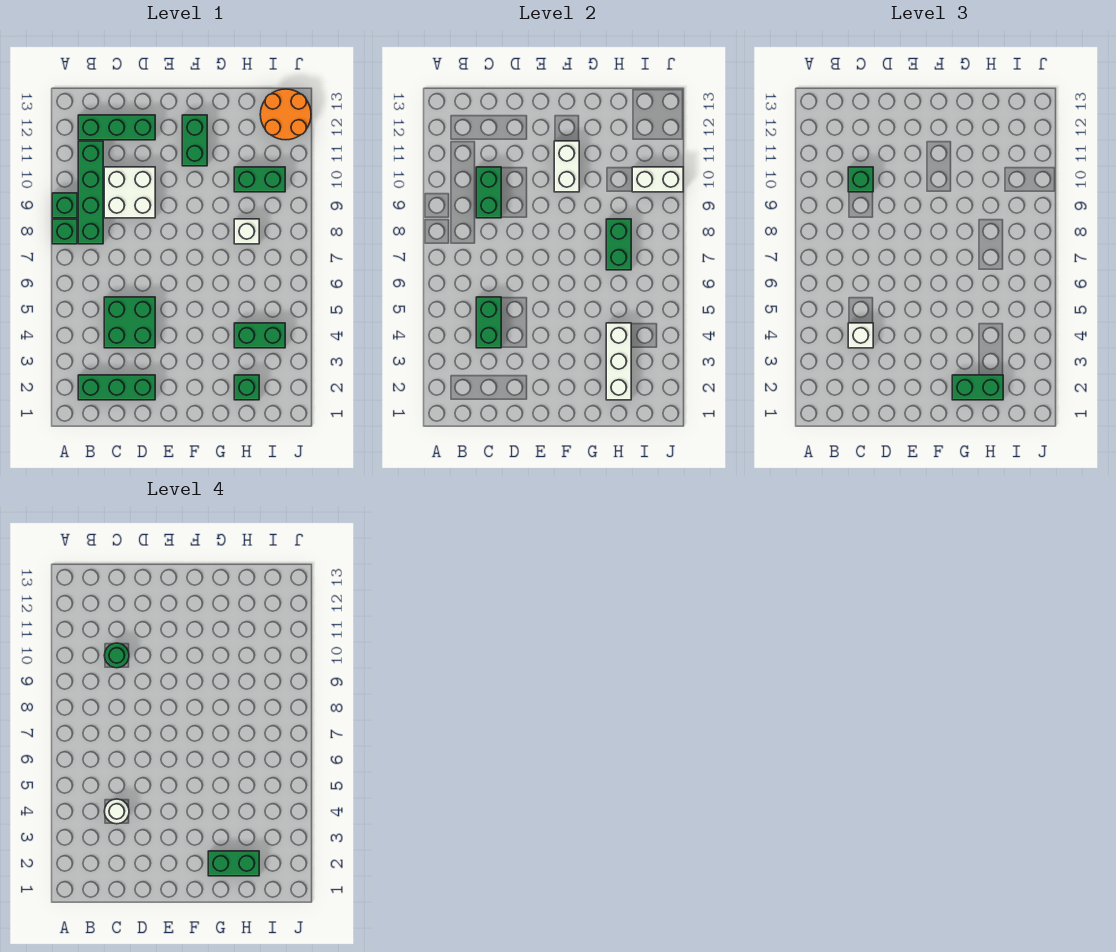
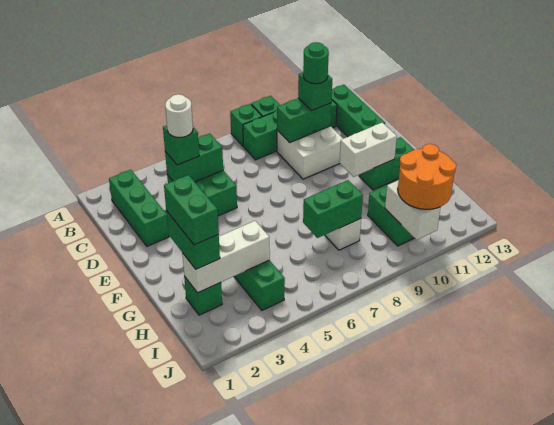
white brick C4 level 3 -> green brick C4 level 3
orange round brick I12:J13 level 1 -> orange round brick I10:J11 level 3

